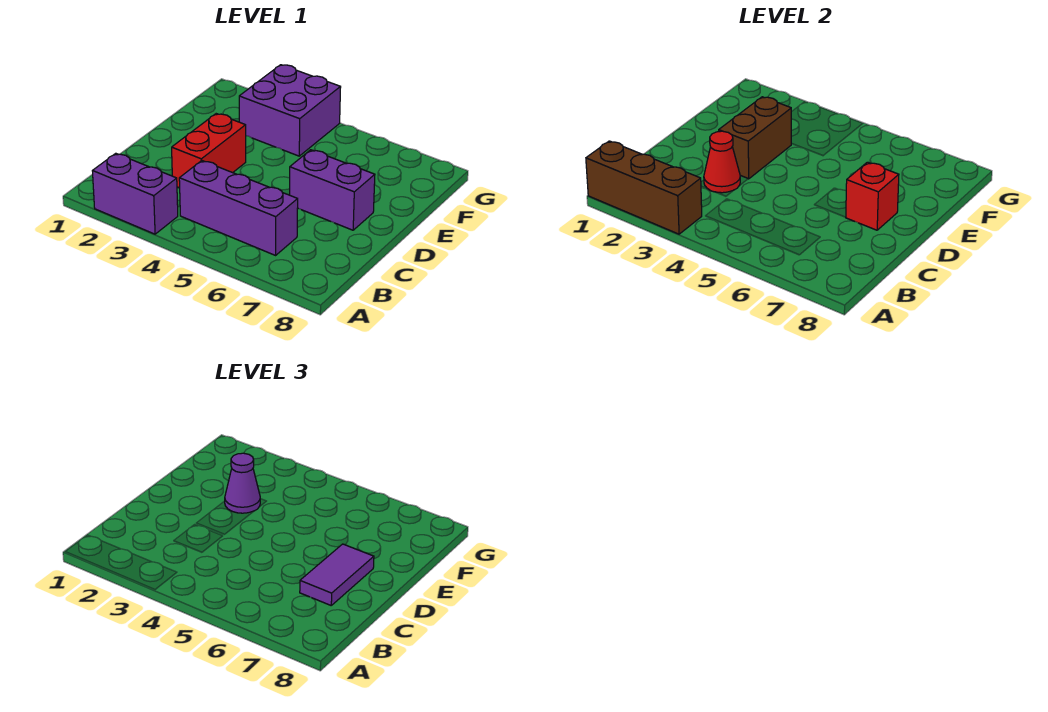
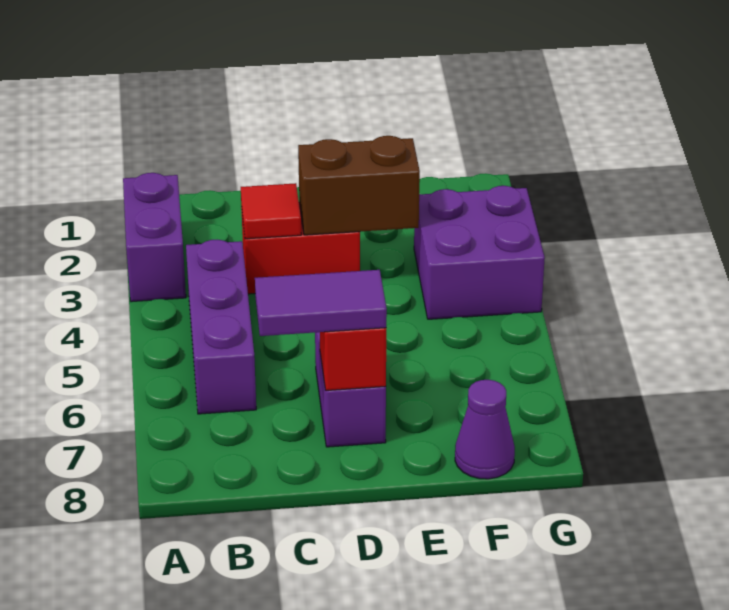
brown brick A1:A3 level 2 -> none
red cone C3 level 2 -> red tile C3 level 2
purple cone E3 level 3 -> purple cone F8 level 1

